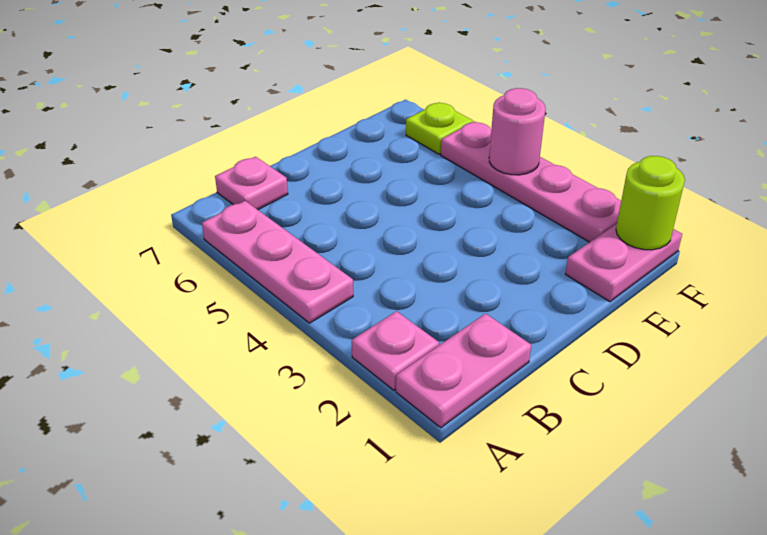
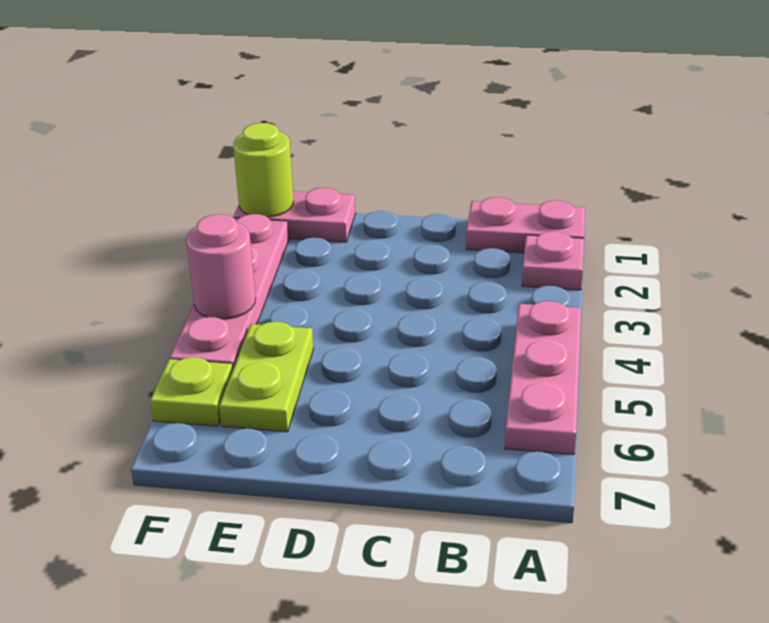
pink plate B7 level 1 -> none
none -> lime plate E5:E6 level 1

